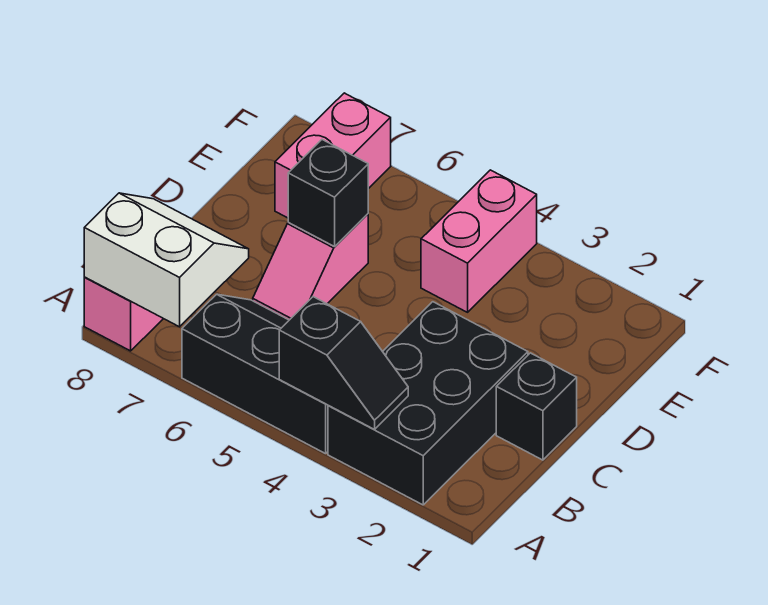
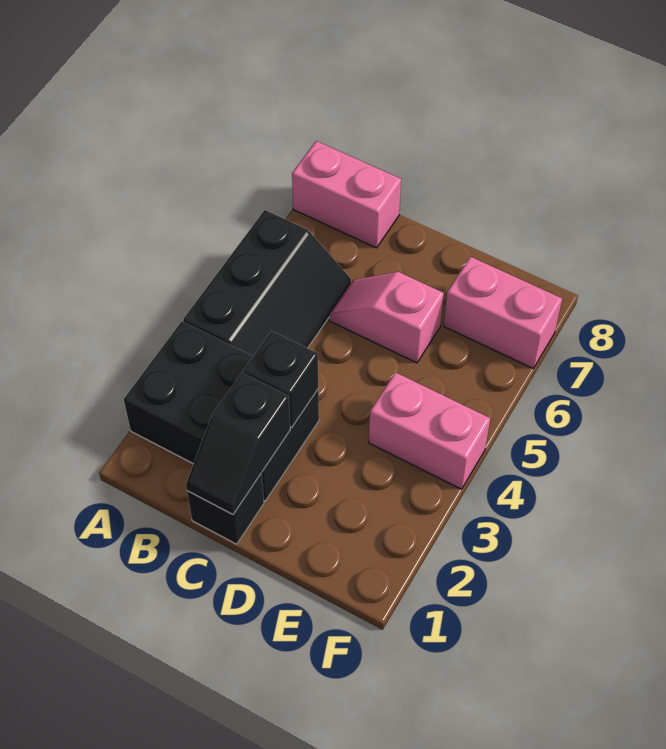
black slope A3:A4 level 2 top 4 -> black slope C1:C2 level 2 top 2
white slope A7:B8 level 2 top A -> none
black brick D6 level 2 -> black brick C3 level 2

